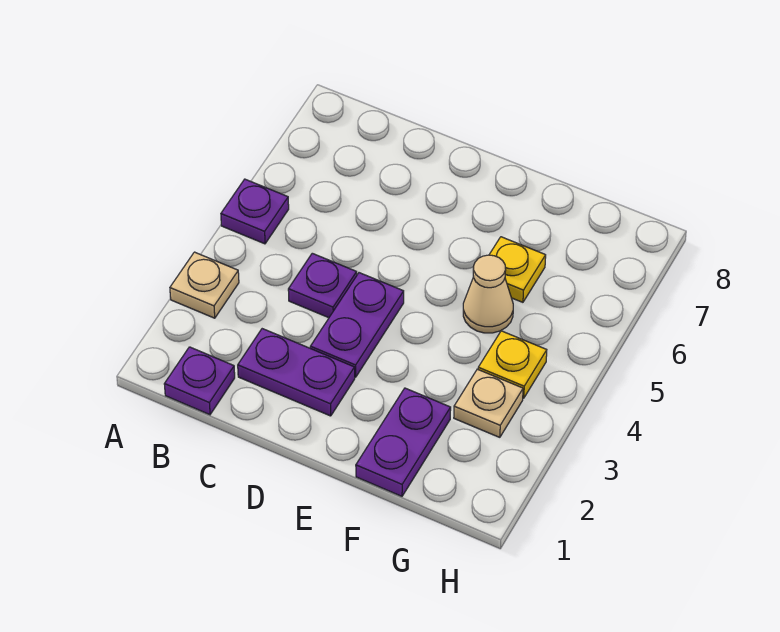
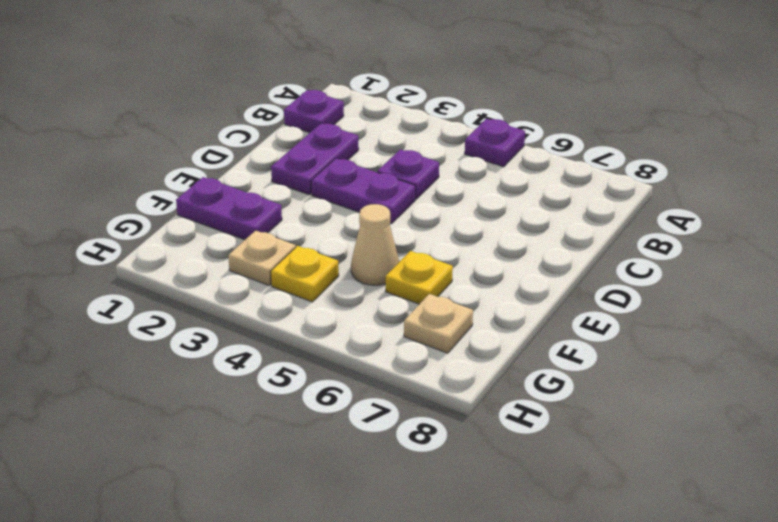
tan plate A3 level 1 -> tan plate G7 level 1

